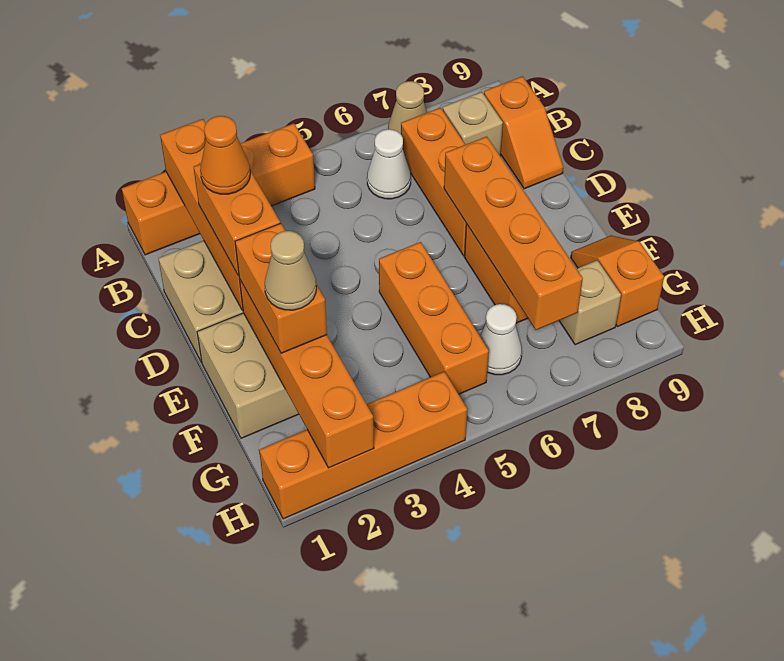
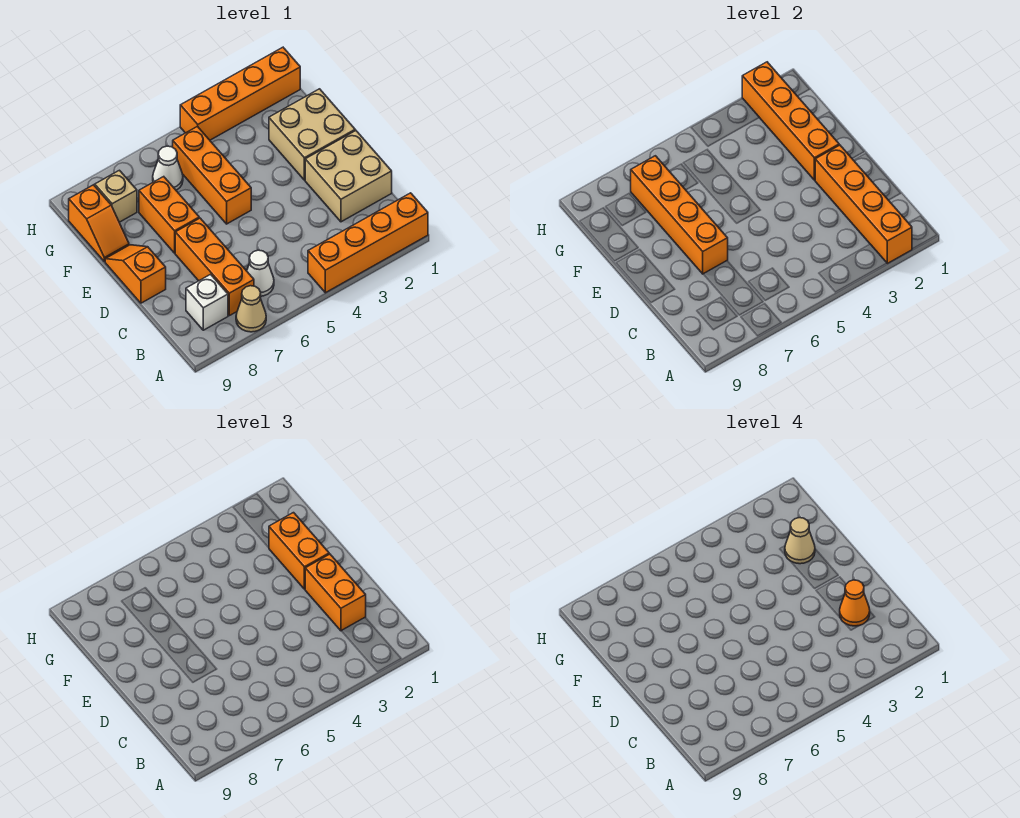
tan brick B8 level 1 -> white brick B8 level 1
orange slope B9:C9 level 1 top B -> orange slope D9:E9 level 1 top D

